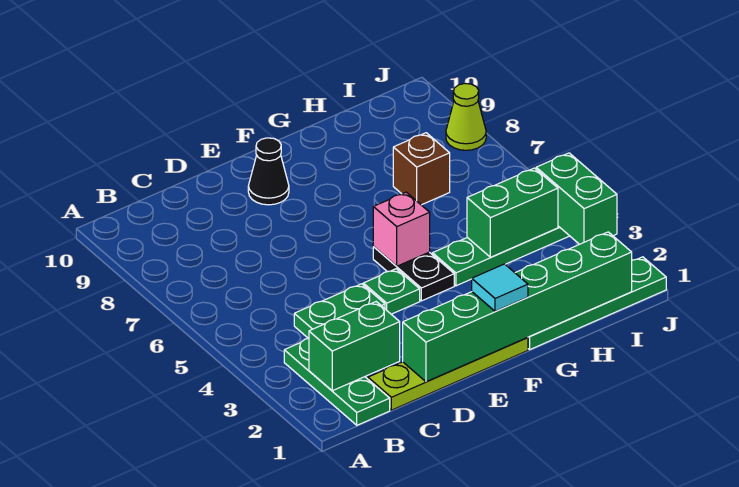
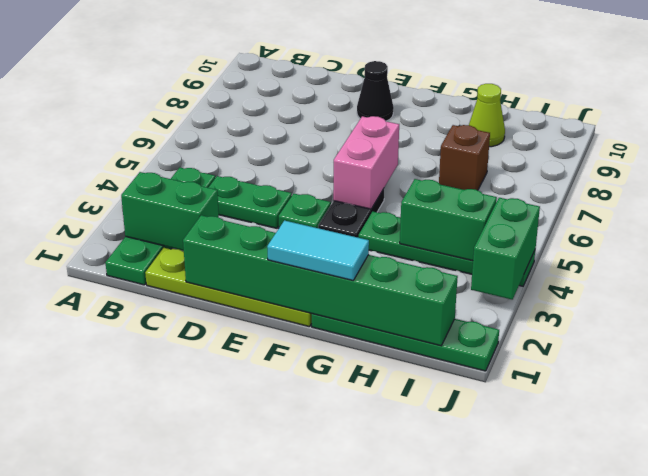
green plate B1:B3 level 1 -> green plate B1:B4 level 1
cyan tile F1 level 3 -> cyan tile F1:G1 level 3
pink brick F5 level 2 -> pink brick F5:F6 level 2
lime cone J8 level 1 -> lime cone H9 level 1

